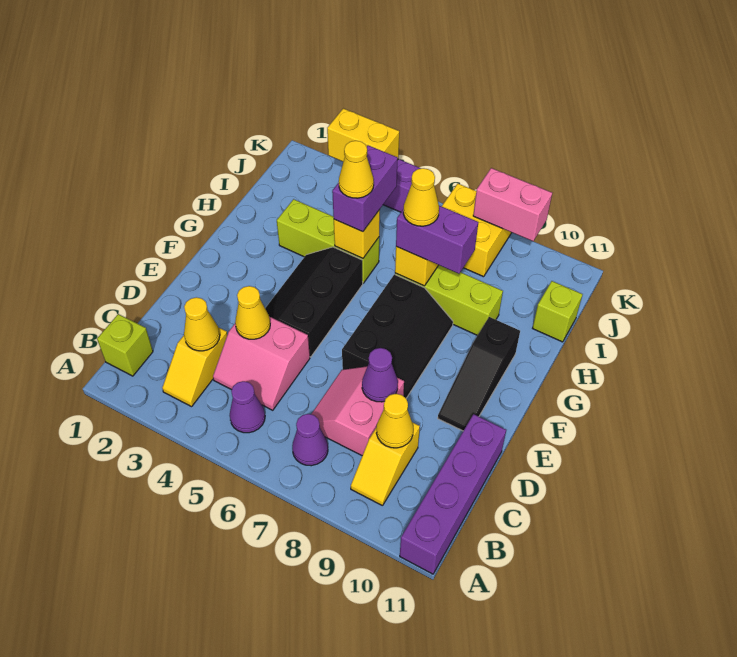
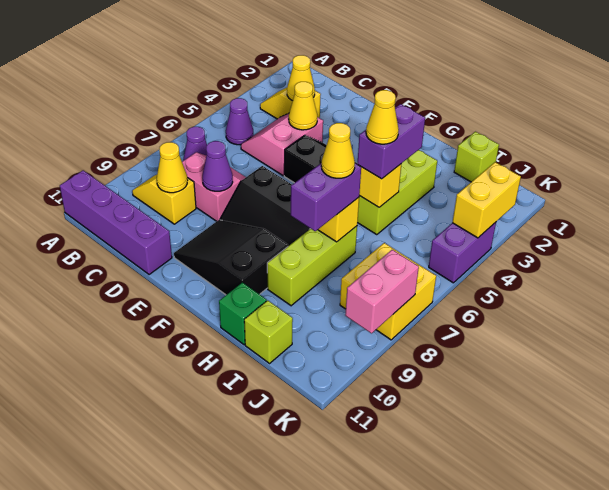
lime brick B1 level 1 -> lime brick I1 level 1
black slope E10:G10 level 1 top G -> black slope E9:G10 level 1 top G
purple brick H5:I5 level 3 -> purple brick H4:H5 level 3
none -> green brick H11 level 1

